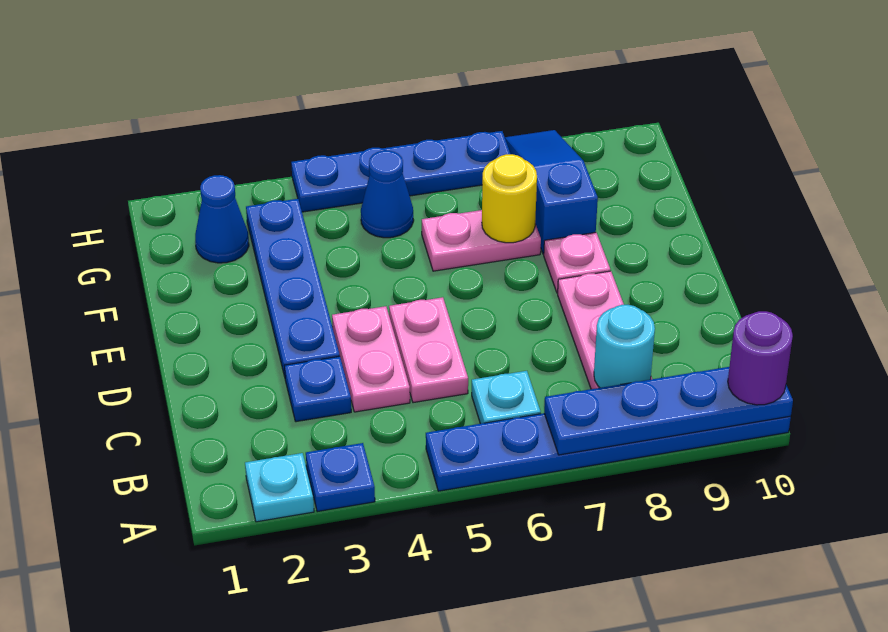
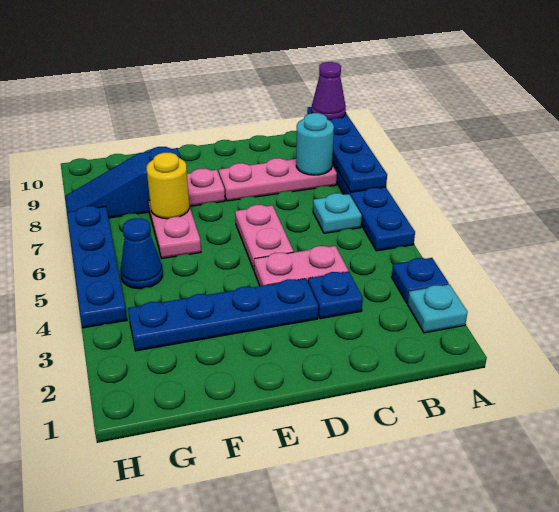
purple round brick A10 level 3 -> purple cone A10 level 3
pink plate C5:D5 level 1 -> pink plate D5:D6 level 1
blue cone G2 level 1 -> none

